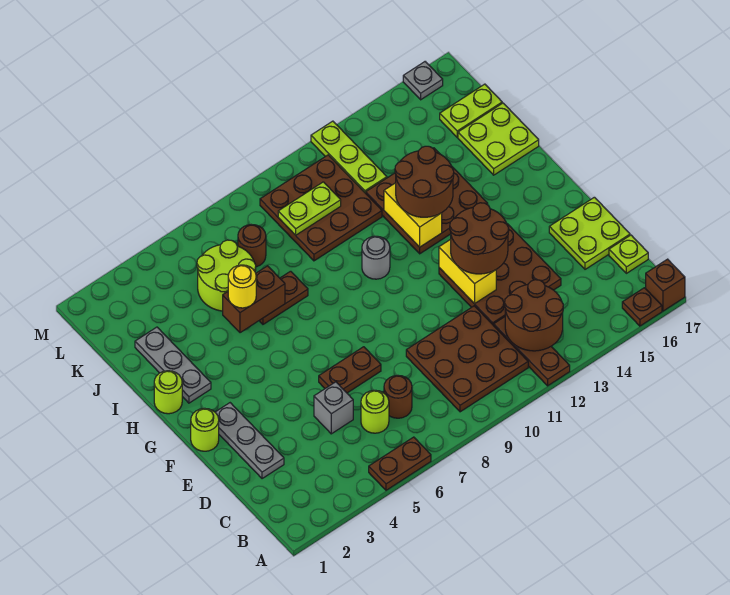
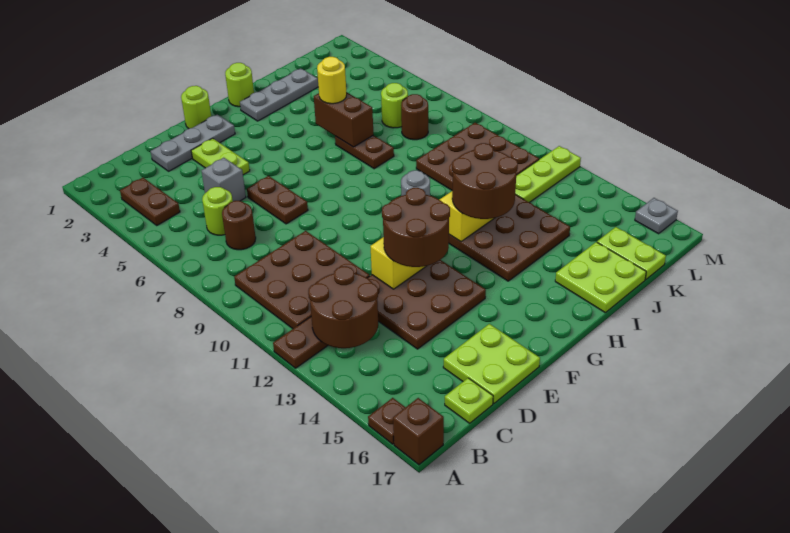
brown plate A5:A6 level 1 -> brown plate B3:B4 level 1
lime round brick J5:K6 level 1 -> lime round brick K6 level 1
lime plate K9:K10 level 2 -> lime plate E3:E4 level 1

